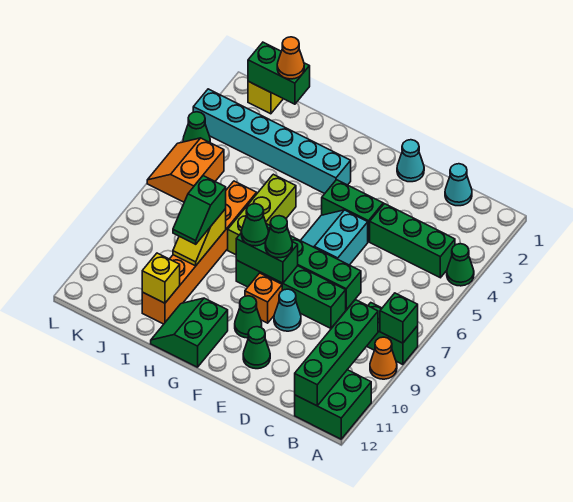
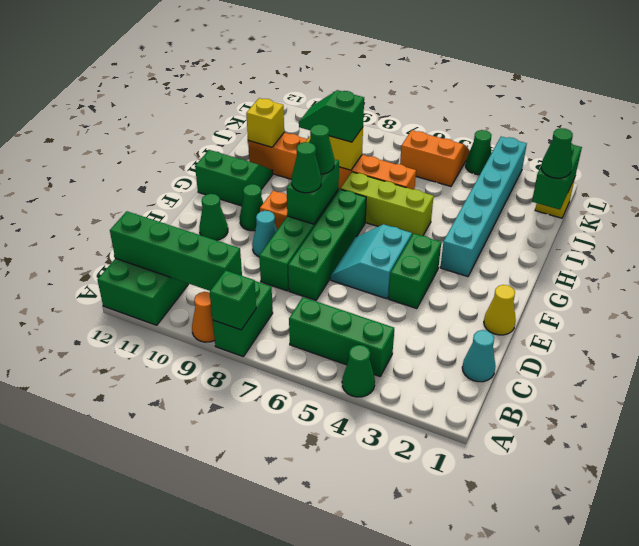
green brick B4:D4 level 1 -> green brick B4:B6 level 1
cyan cone E1 level 1 -> yellow cone E1 level 1
cyan slope E5:F6 level 1 top E -> cyan slope E5:F6 level 1 top 5
orange cone J1 level 3 -> green cone J1 level 3

